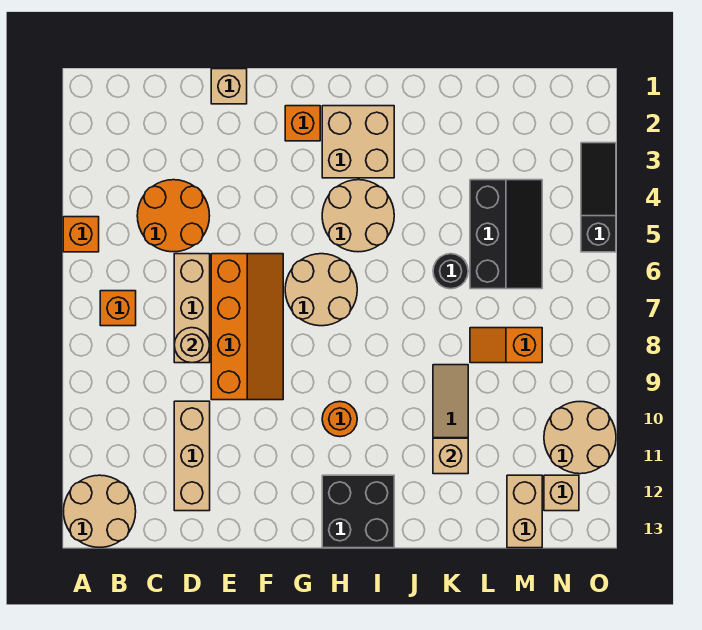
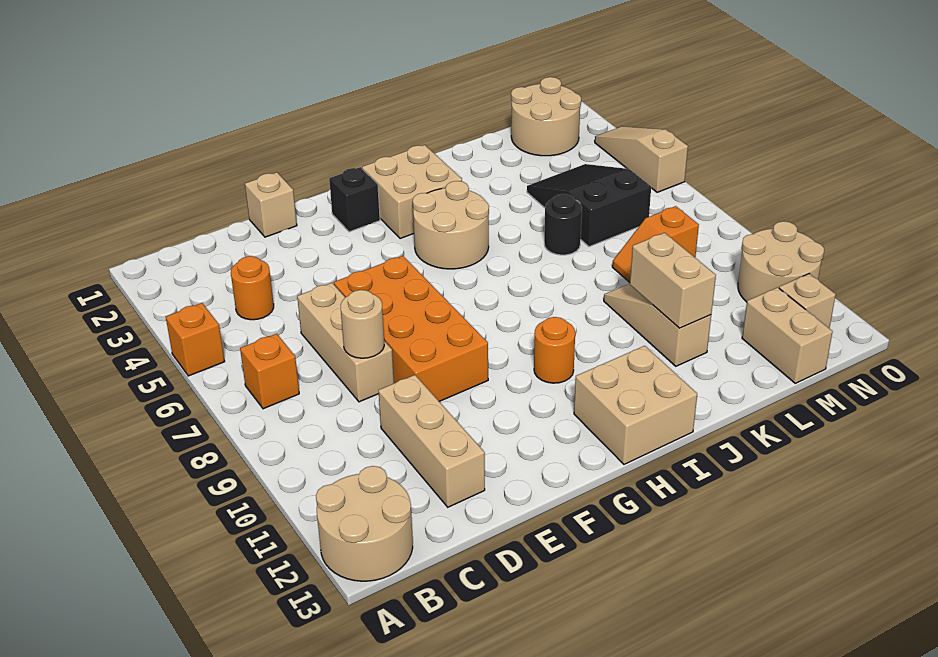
orange round brick C4:D5 level 1 -> orange round brick C4 level 1
orange slope E6:F9 level 1 top E -> orange brick E6:F9 level 1
orange brick G2 level 1 -> black brick G2 level 1
tan round brick G6:H7 level 1 -> tan round brick M1:N2 level 1
black brick H12:I13 level 1 -> tan brick H12:I13 level 1
tan brick K11 level 2 -> tan brick K10:K11 level 2
black slope L4:M6 level 1 top L -> black slope L4:M6 level 1 top 6
black slope O3:O5 level 1 top 5 -> tan slope O3:O5 level 1 top 5

